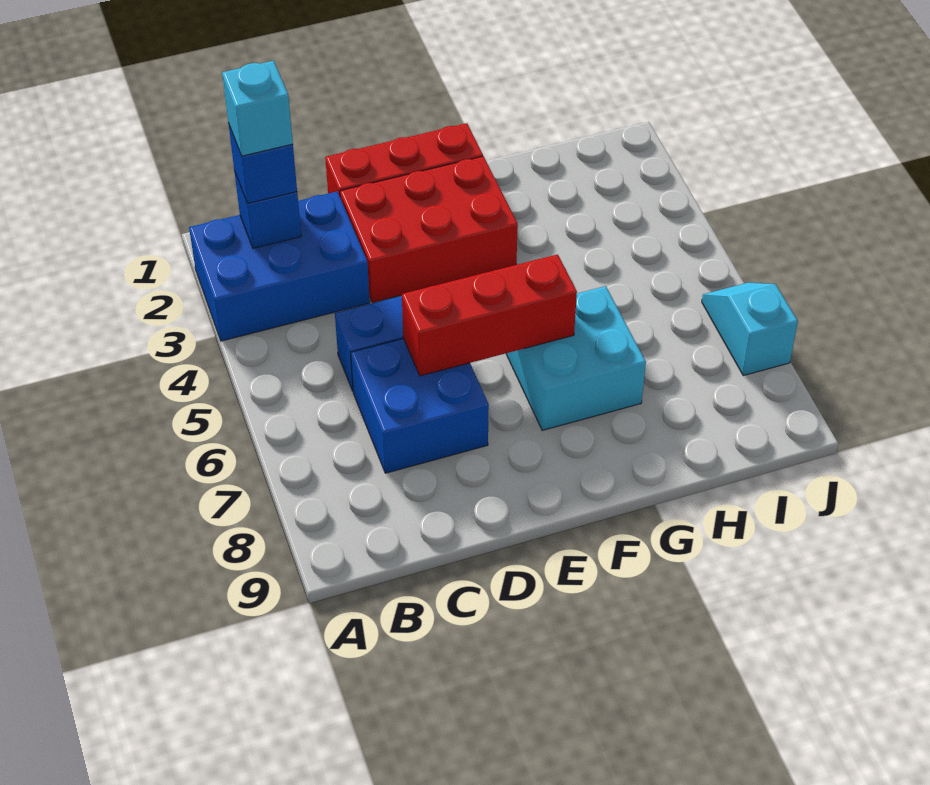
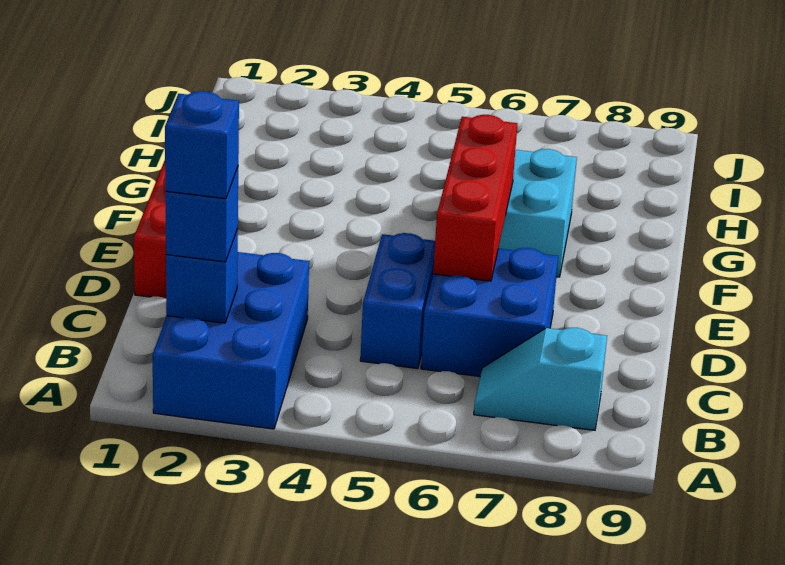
cyan brick B2 level 4 -> blue brick B2 level 4
red brick D2:F3 level 1 -> none
cyan slope J6:J7 level 1 top 7 -> cyan slope B7:B8 level 1 top 8

